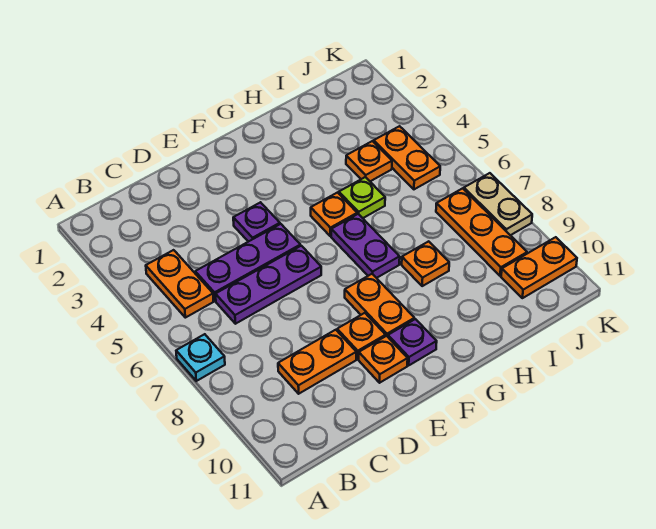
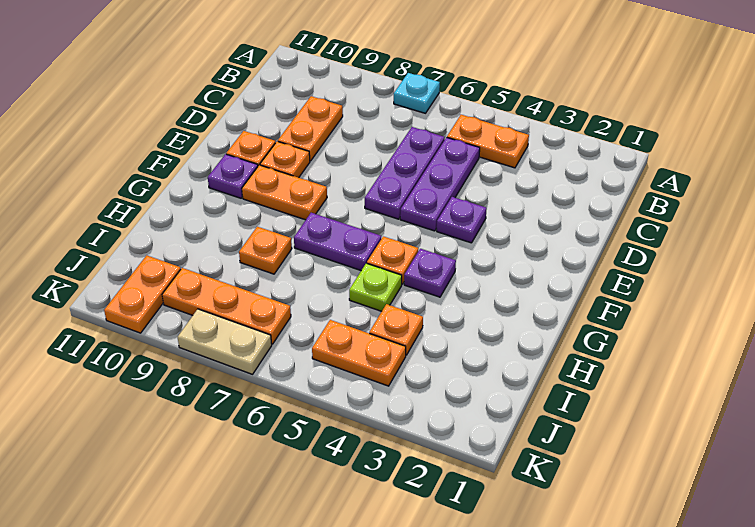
none -> purple plate G4 level 1

